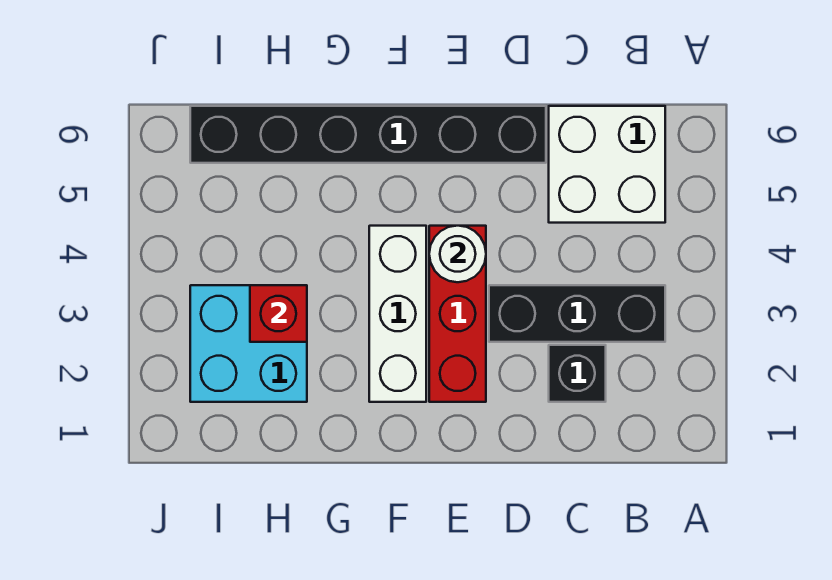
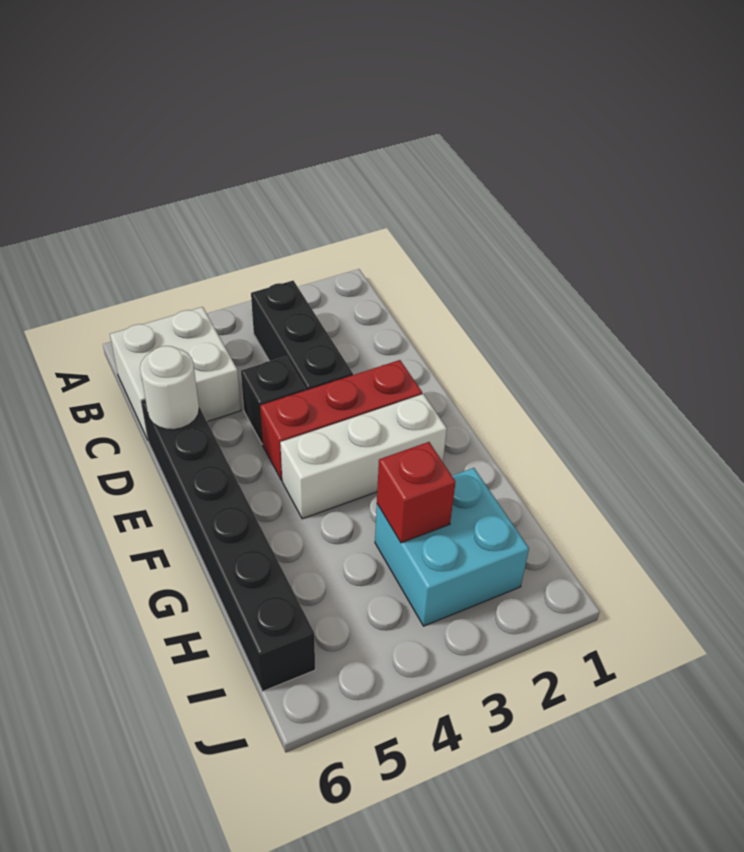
black brick C2 level 1 -> black brick D4 level 1
white round brick E4 level 2 -> white round brick D6 level 2

